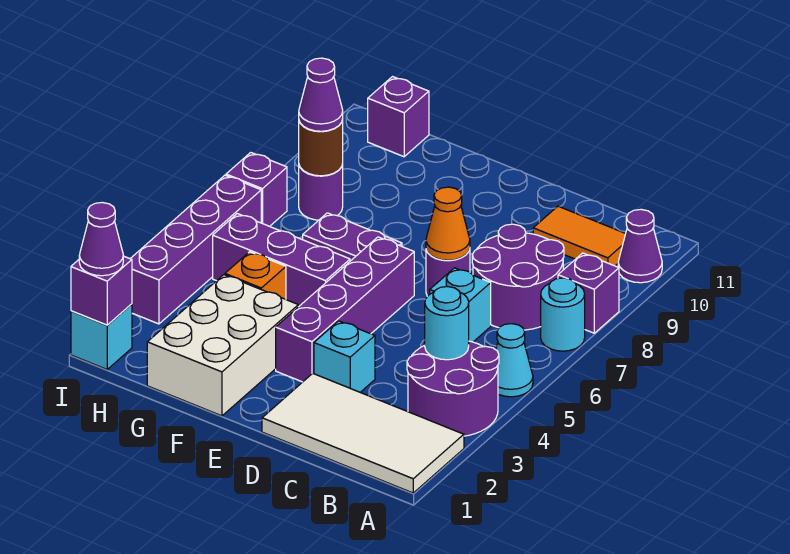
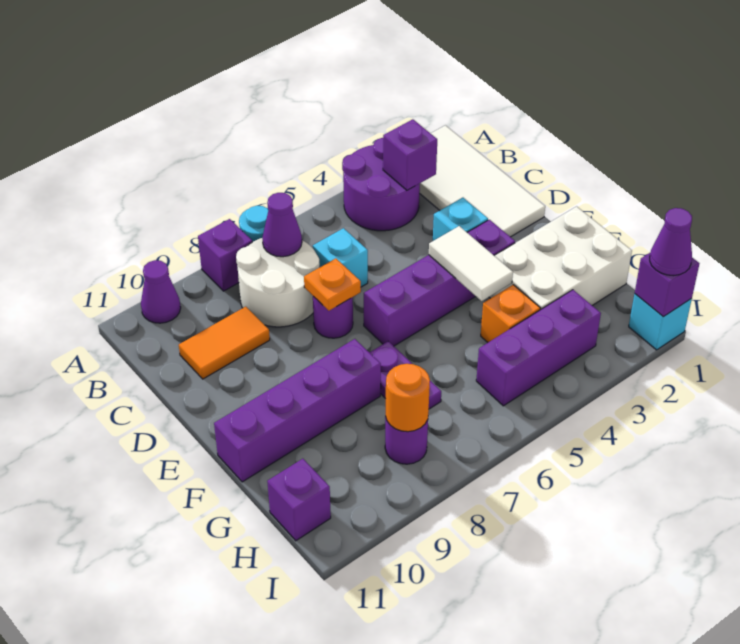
cyan cone A5 level 1 -> none
cyan round brick B4 level 2 -> none
purple round brick B7:C8 level 1 -> white round brick B7:C8 level 1
orange tile B10:C10 level 1 -> orange tile C9:C10 level 1
orange cone D7 level 2 -> orange plate D7 level 2
none -> white tile E4:F4 level 2
purple brick F5:H5 level 1 -> purple brick H3:H5 level 1
brown round brick H8 level 2 -> orange round brick H8 level 2
purple cone H8 level 3 -> purple cone B7 level 2
purple brick I3:I6 level 1 -> purple brick F8:F11 level 1
purple brick I7 level 1 -> purple brick B3 level 2

